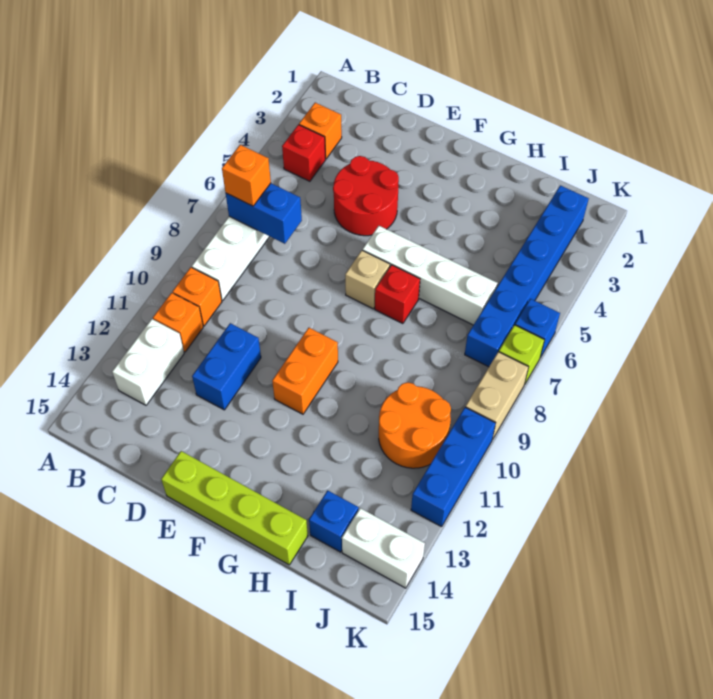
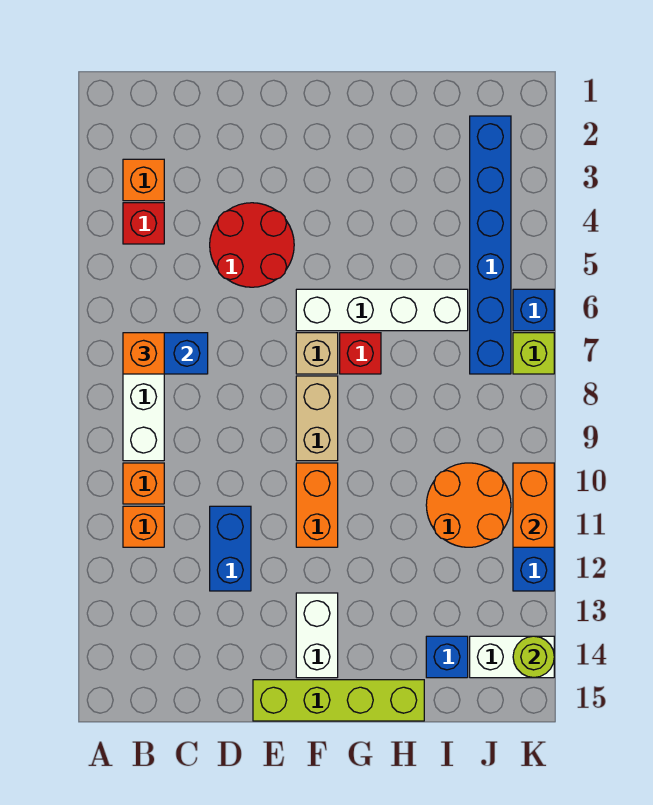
white brick B12:B13 level 1 -> white brick F13:F14 level 1
tan brick K8:K9 level 1 -> tan brick F8:F9 level 1
none -> orange brick K10:K11 level 2
none -> lime round brick K14 level 2

